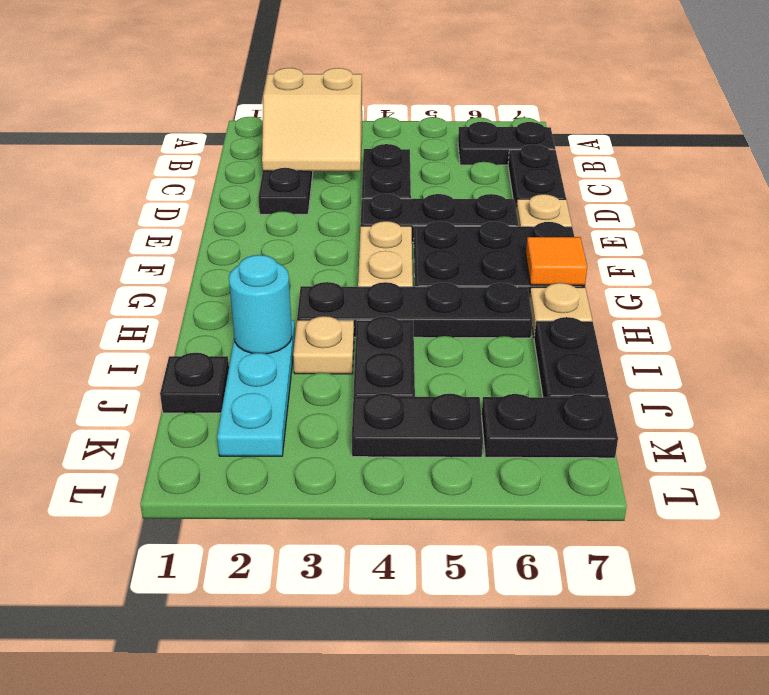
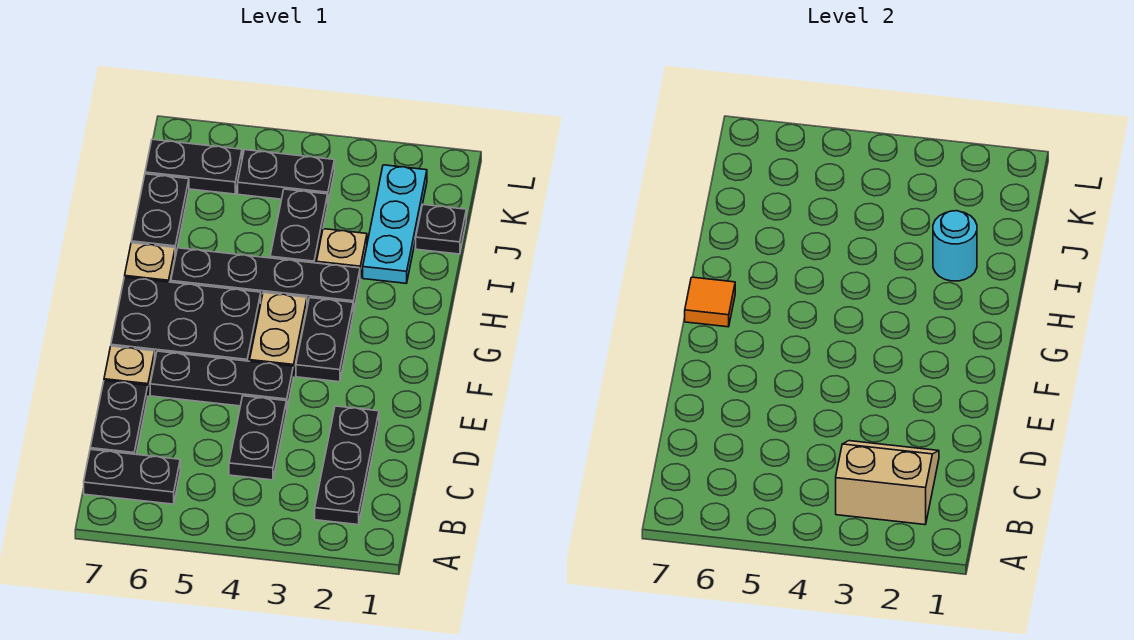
none -> black plate F3:G3 level 1

